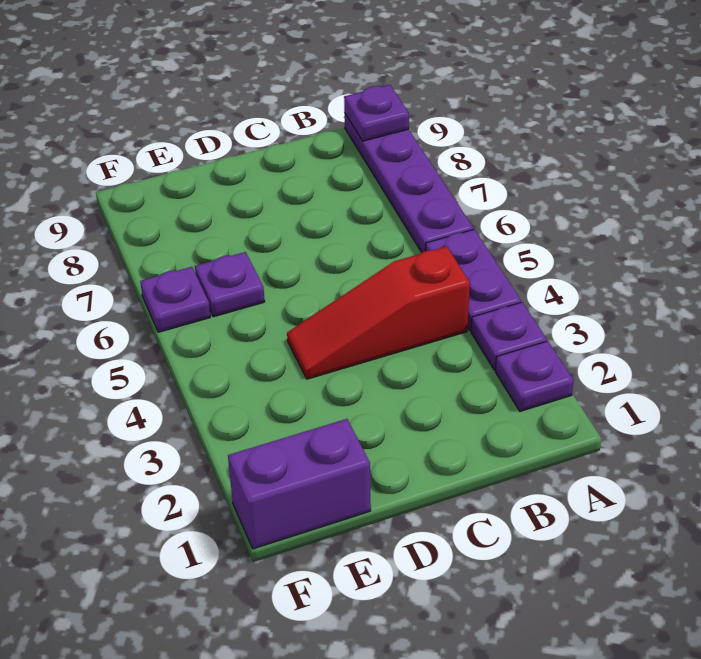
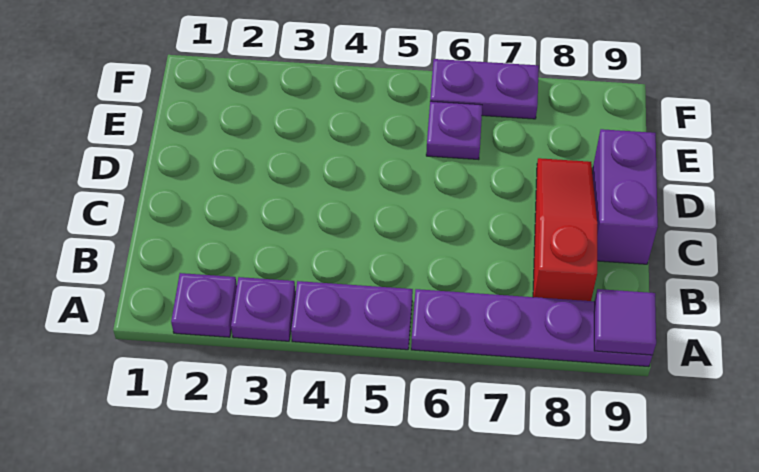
purple plate A9 level 2 -> purple tile A9 level 2
red slope B4:D4 level 1 top B -> red slope B8:D8 level 1 top B
purple brick E1:F1 level 1 -> purple brick C9:D9 level 1
purple plate F6 level 1 -> purple plate F6:F7 level 1

